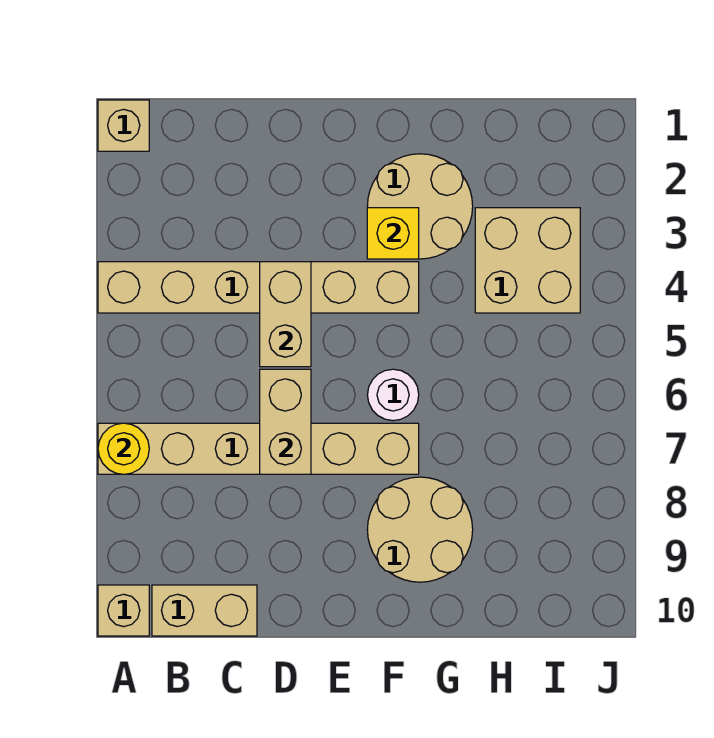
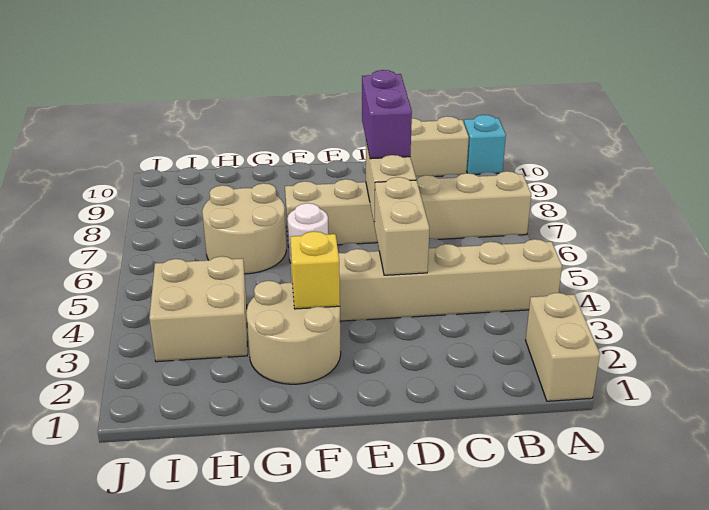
tan brick A1 level 1 -> tan brick A1:A2 level 1
yellow round brick A7 level 2 -> none
tan brick A10 level 1 -> cyan brick A10 level 1
none -> purple brick D7:D8 level 3
tan round brick F8:G9 level 1 -> tan round brick G6:H7 level 1

